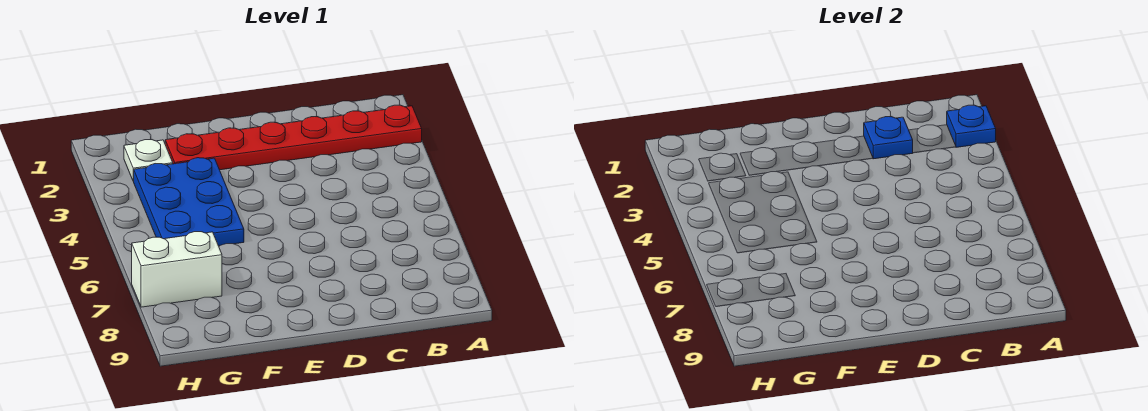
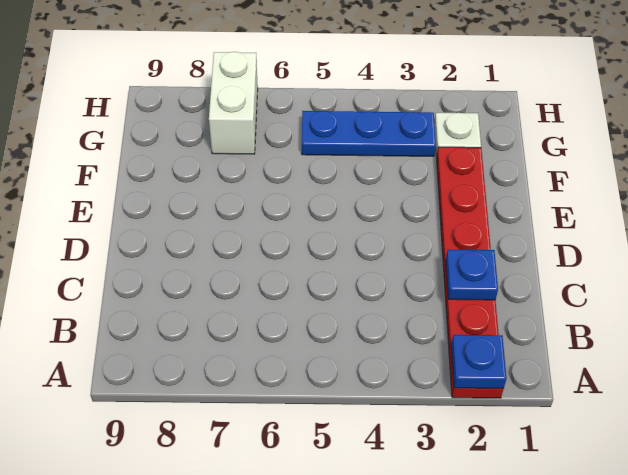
blue plate F3:G5 level 1 -> blue plate G3:G5 level 1

